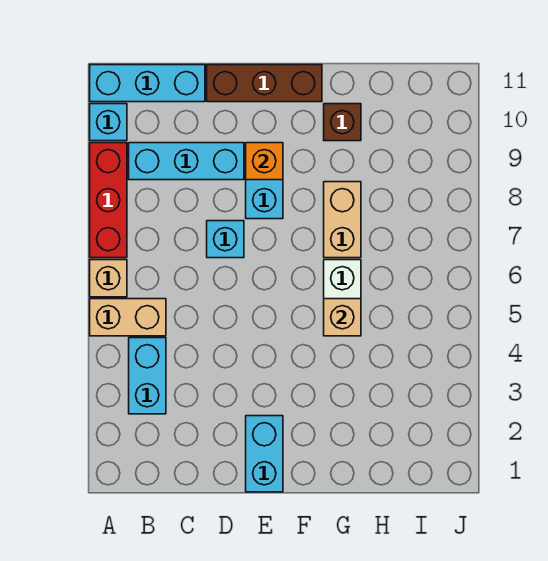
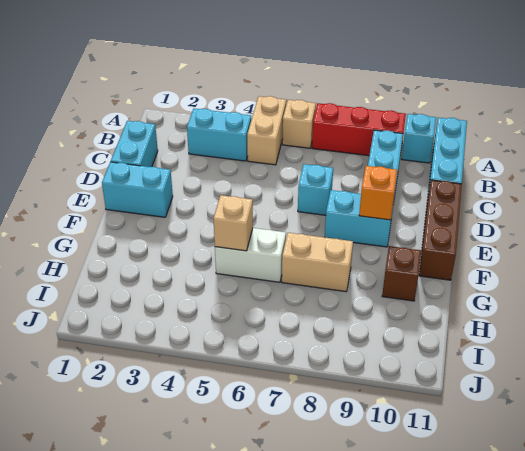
none -> cyan brick C1:D1 level 1

